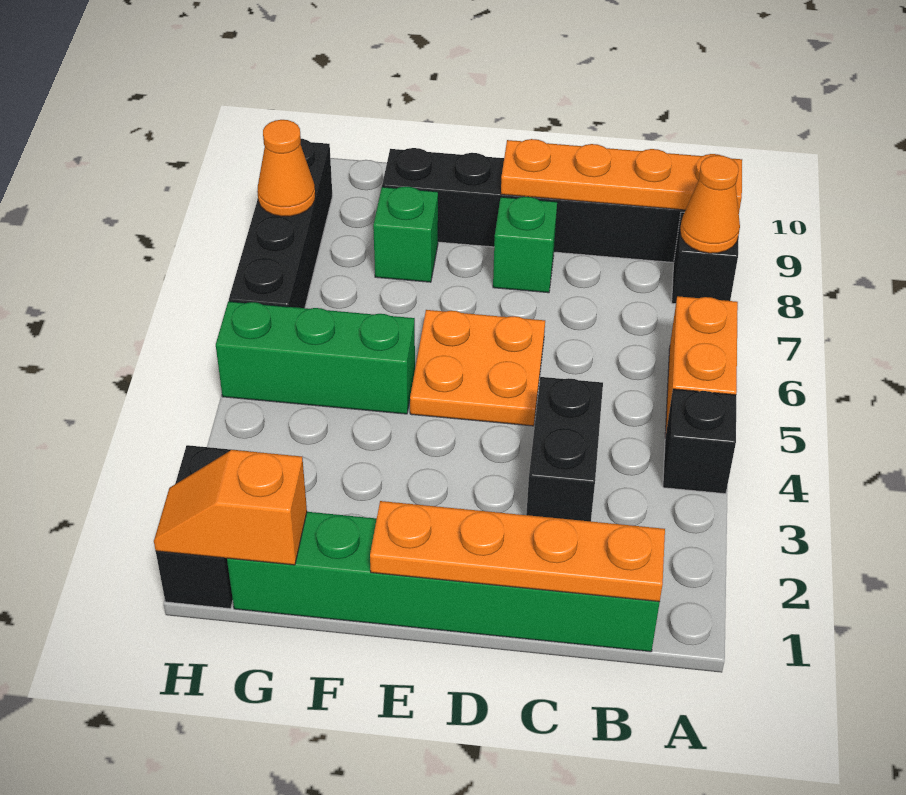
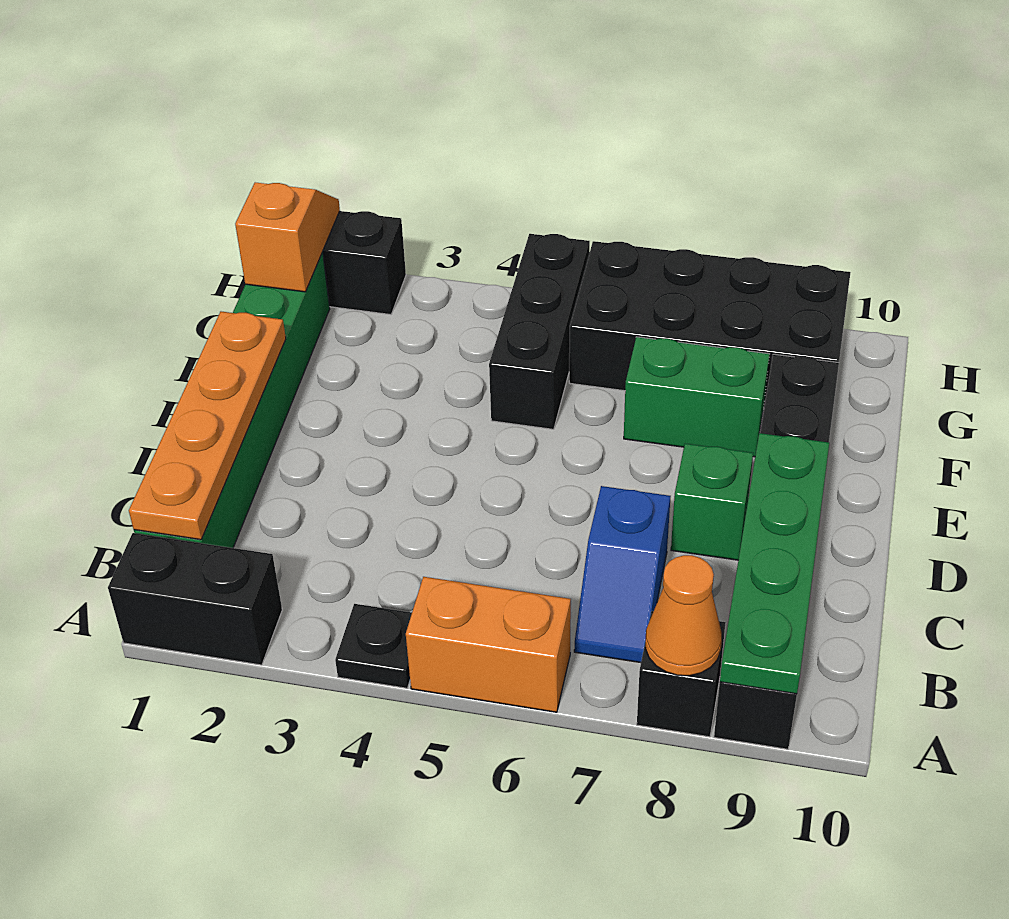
black brick A4 level 1 -> black plate A4 level 1
orange plate A9:D9 level 2 -> green plate A9:D9 level 2
none -> blue slope B7:C7 level 1 top C
black brick C3:C4 level 1 -> black brick A1:A2 level 1
orange plate D5:E6 level 1 -> none
green brick F5:H5 level 1 -> black brick F5:H5 level 1
green brick F8 level 1 -> green brick F7:F8 level 1
black brick H6:H9 level 1 -> black brick G6:H9 level 1
orange cone H8 level 2 -> none

